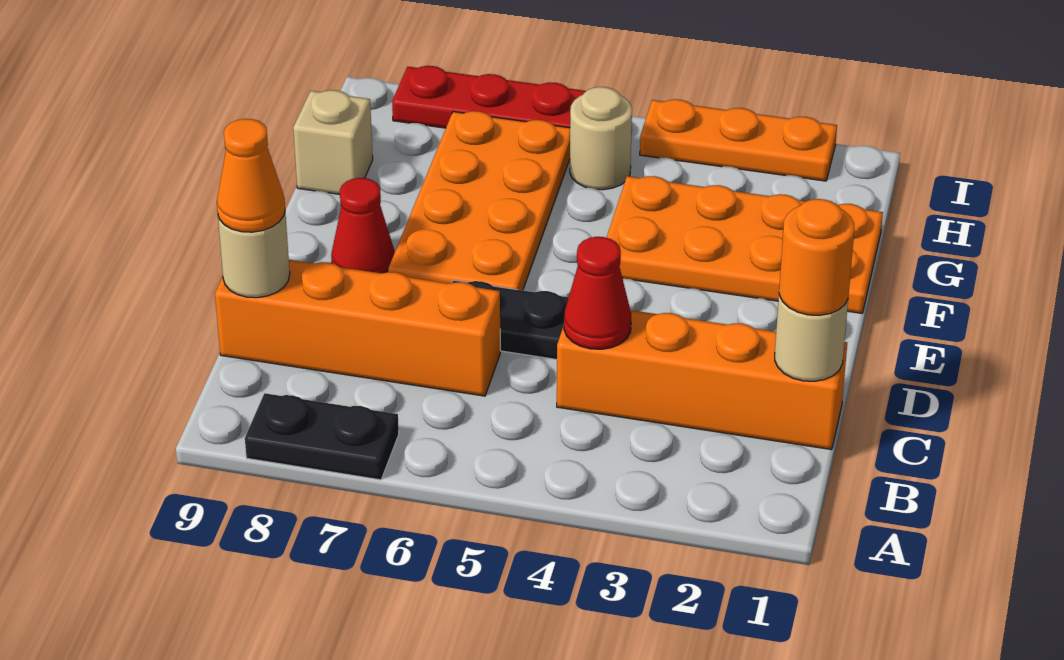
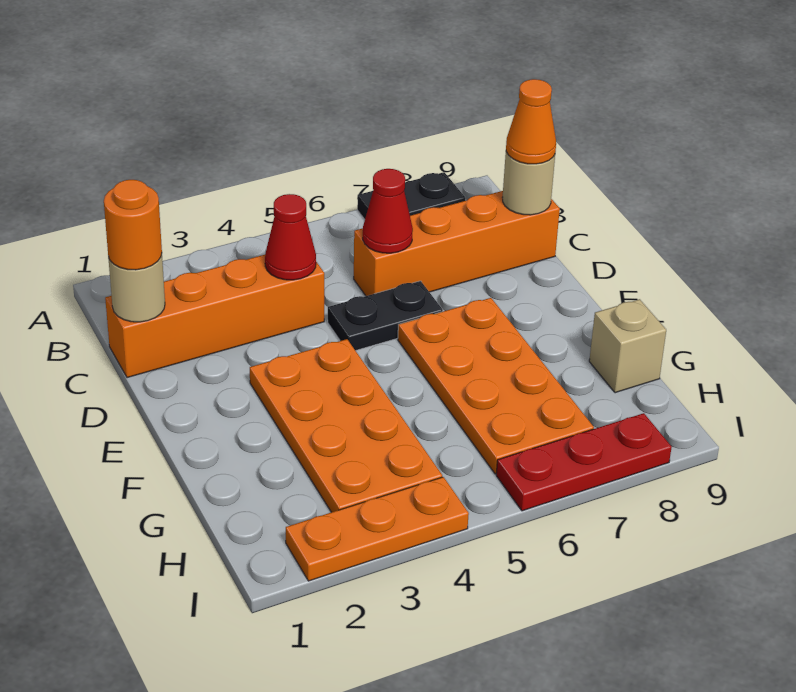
red cone E8 level 1 -> red cone C6 level 2
orange plate F1:G4 level 1 -> orange plate E3:H4 level 1
tan round brick H5 level 1 -> none

